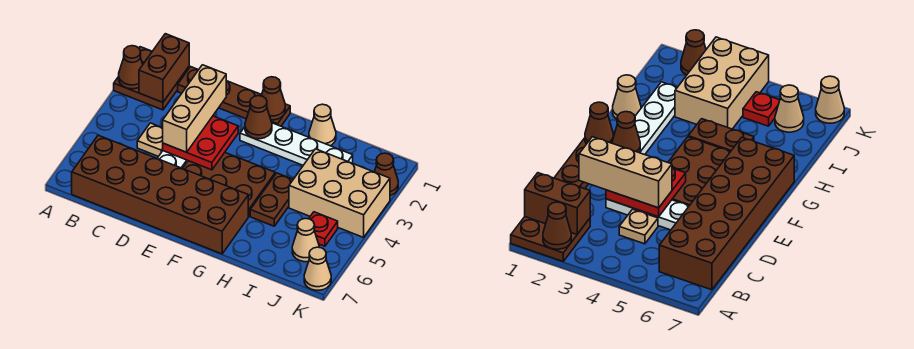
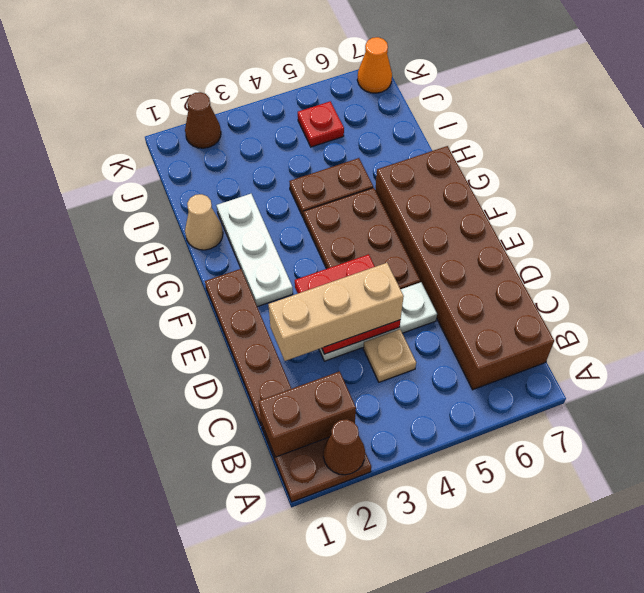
brown cone F1 level 2 -> none
white plate F2:I2 level 1 -> white plate F2:H2 level 1
brown cone F2 level 2 -> none
tan brick I3:K4 level 1 -> none
tan cone J6 level 1 -> none
tan cone K7 level 1 -> orange cone K7 level 1

